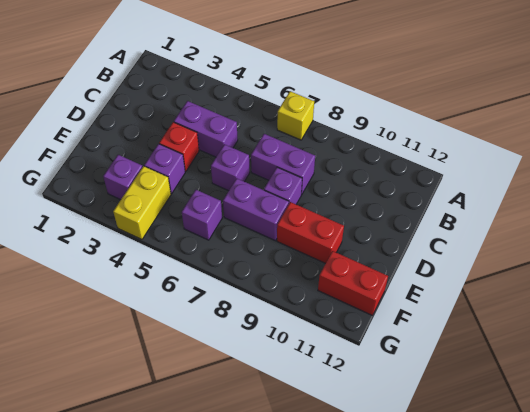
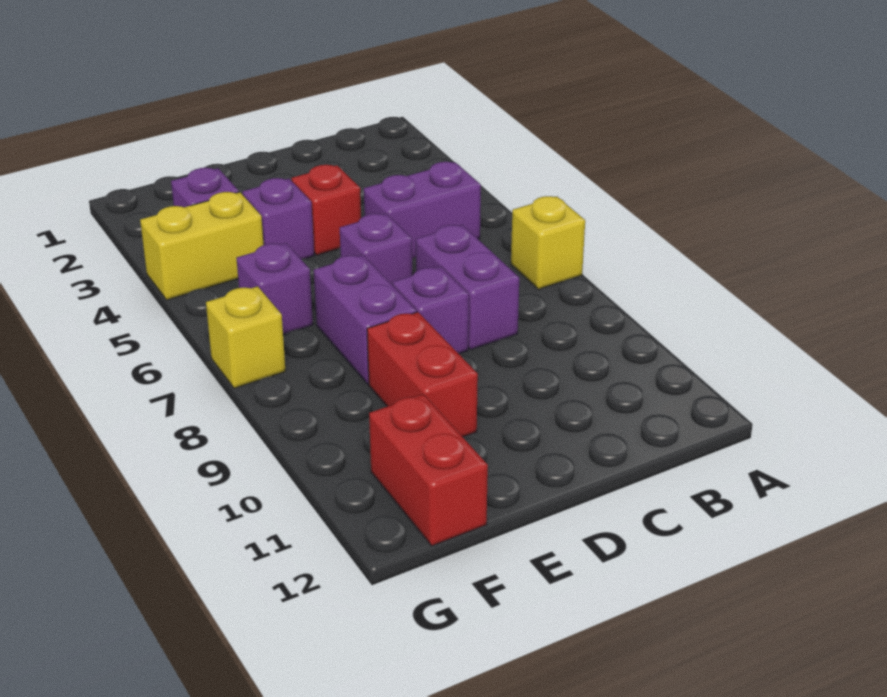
purple brick C4:C5 level 1 -> purple brick B5:C5 level 1
none -> yellow brick G7 level 1

